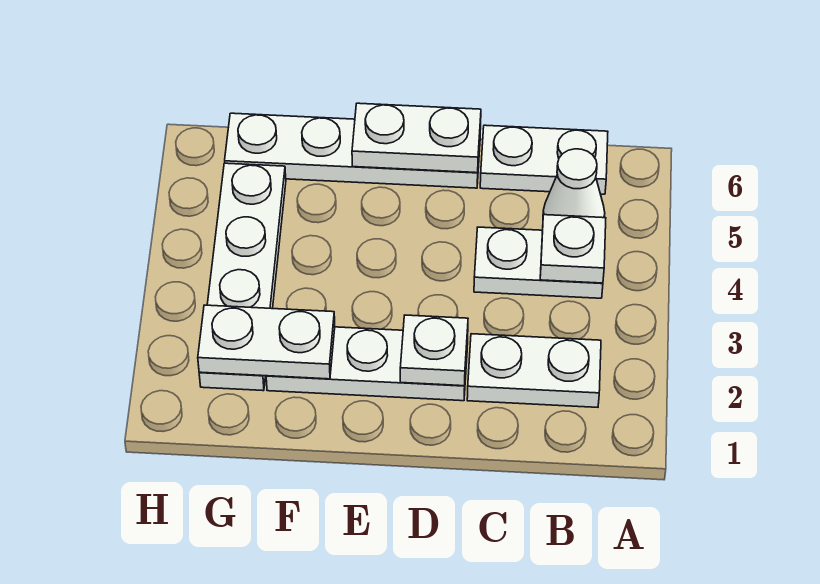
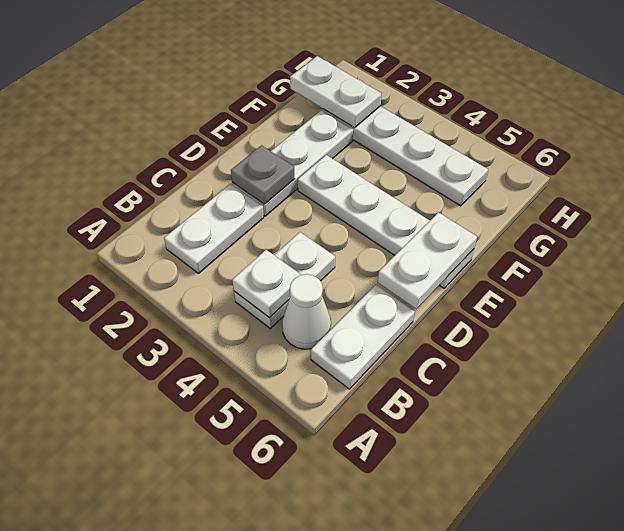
white plate D2 level 2 -> grey plate D2 level 2
white plate D6:G6 level 1 -> white plate E3:E6 level 1
white plate F2:G2 level 2 -> white plate G1:G2 level 2

